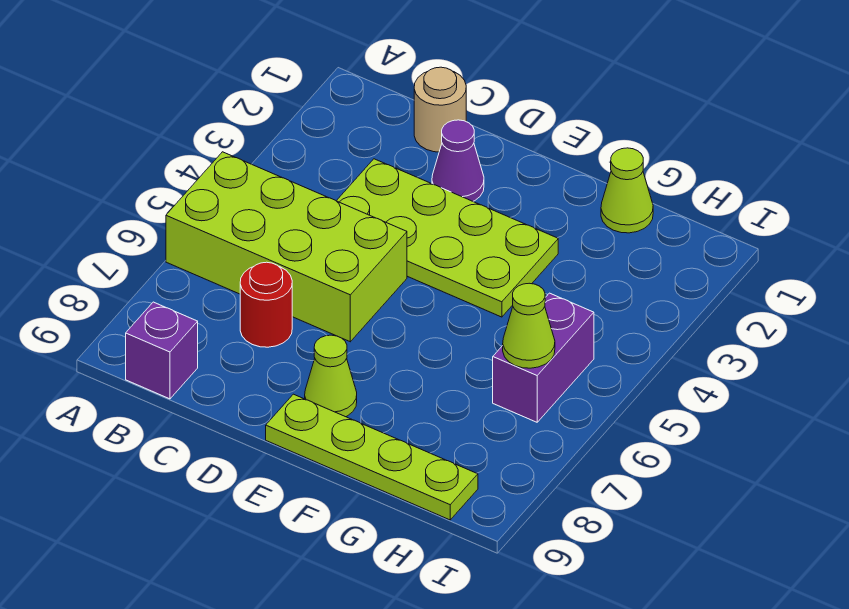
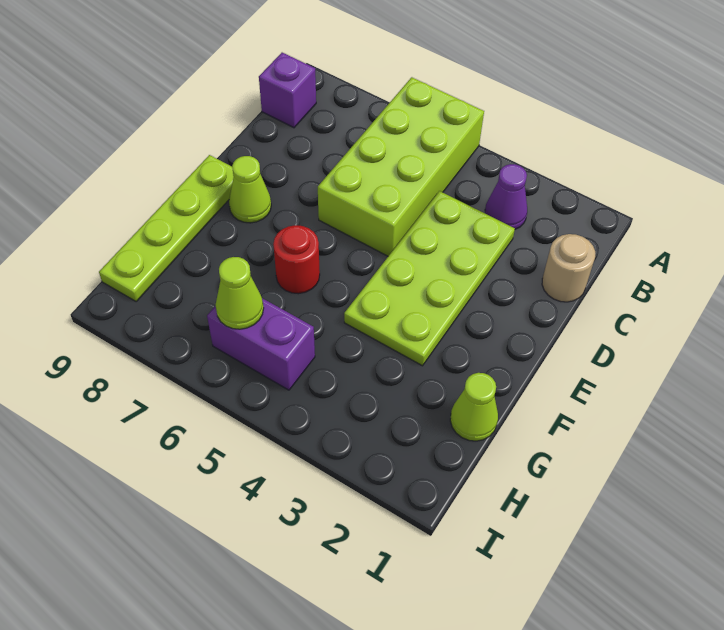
red round brick C7 level 1 -> red round brick F6 level 1
purple cone D2 level 1 -> purple cone B3 level 1

